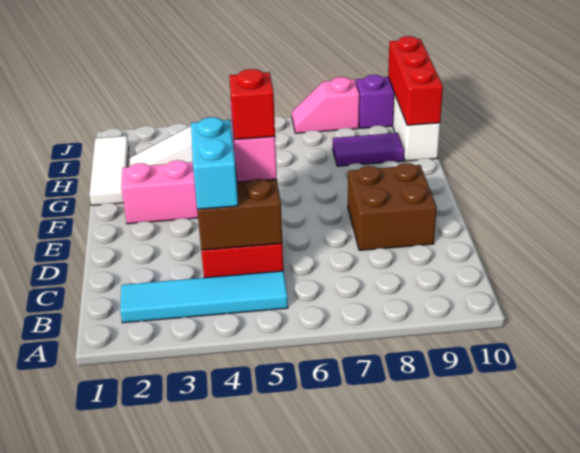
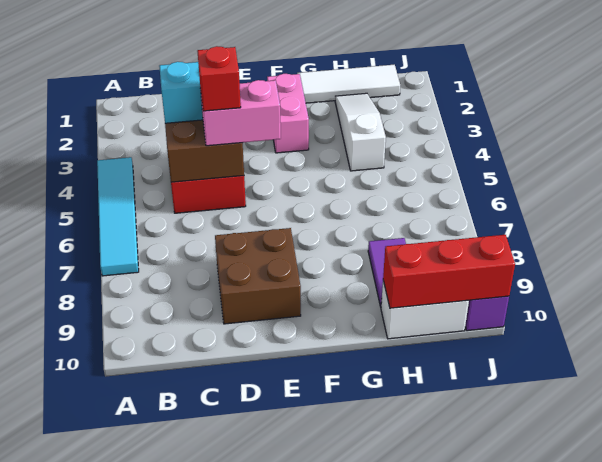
cyan tile B2:B5 level 1 -> cyan tile A4:A7 level 1
pink slope J7:J8 level 1 top 8 -> none

